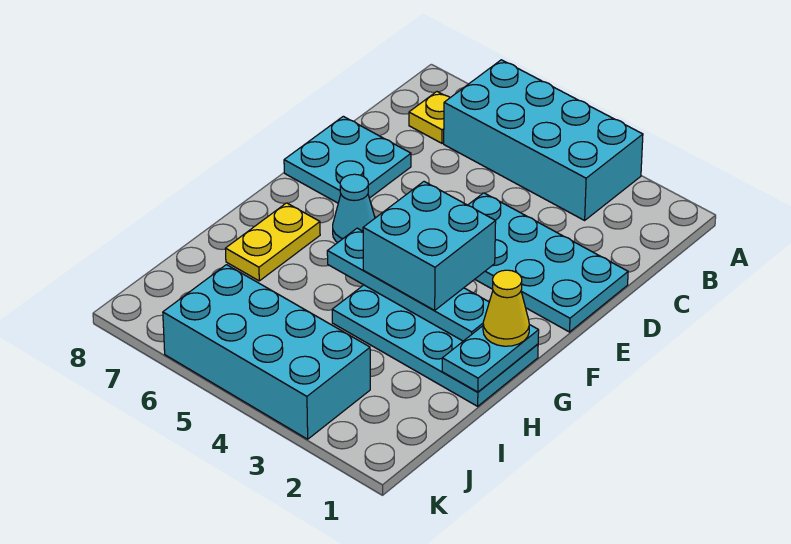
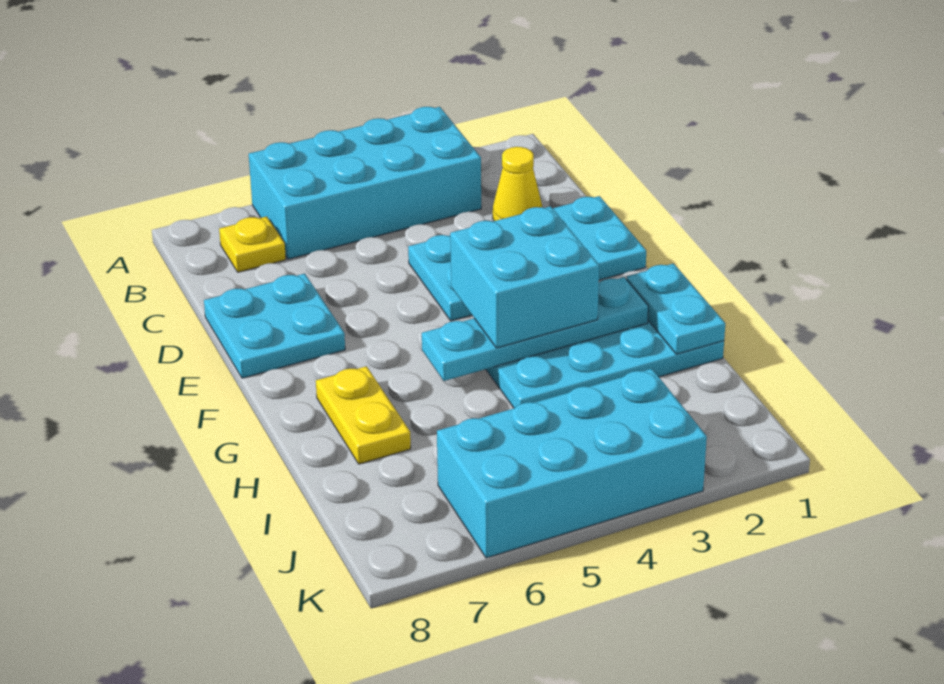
cyan cone F6 level 1 -> none
yellow cone G1 level 3 -> yellow cone C2 level 1

